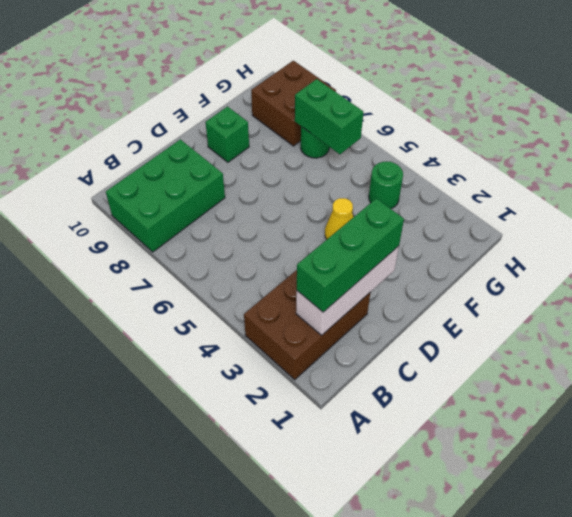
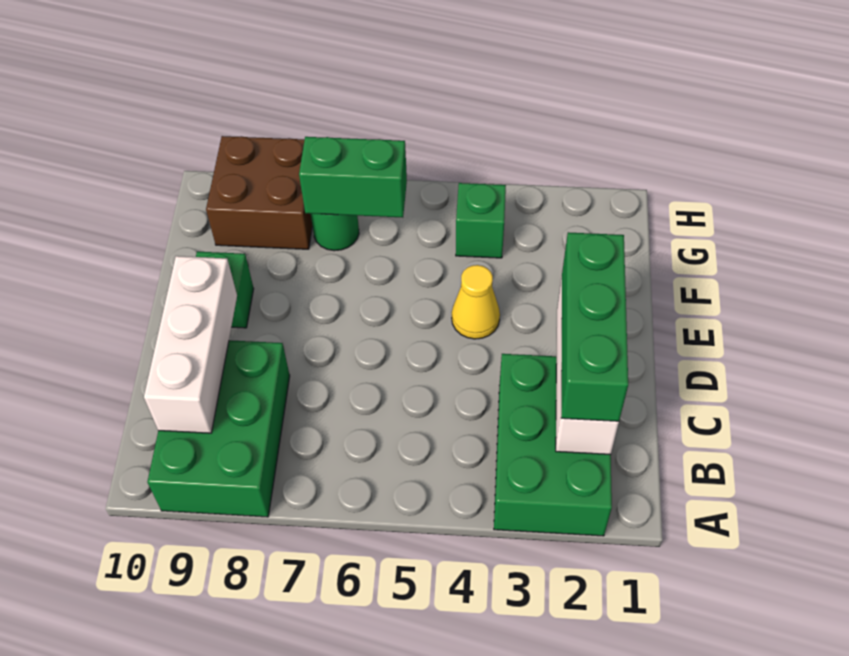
brown brick A2:C3 level 1 -> green brick A2:C3 level 1
none -> white brick B9:D9 level 2
green round brick G4 level 1 -> green brick G4 level 1

